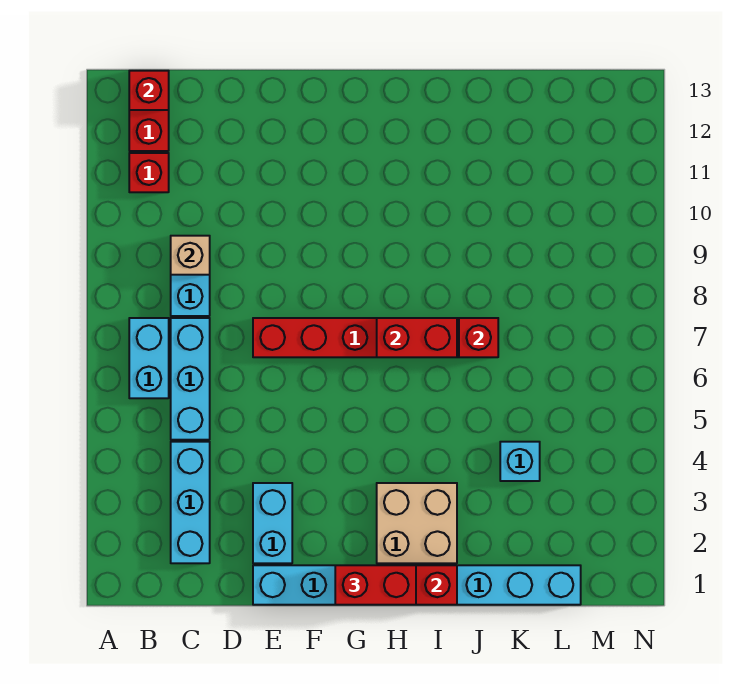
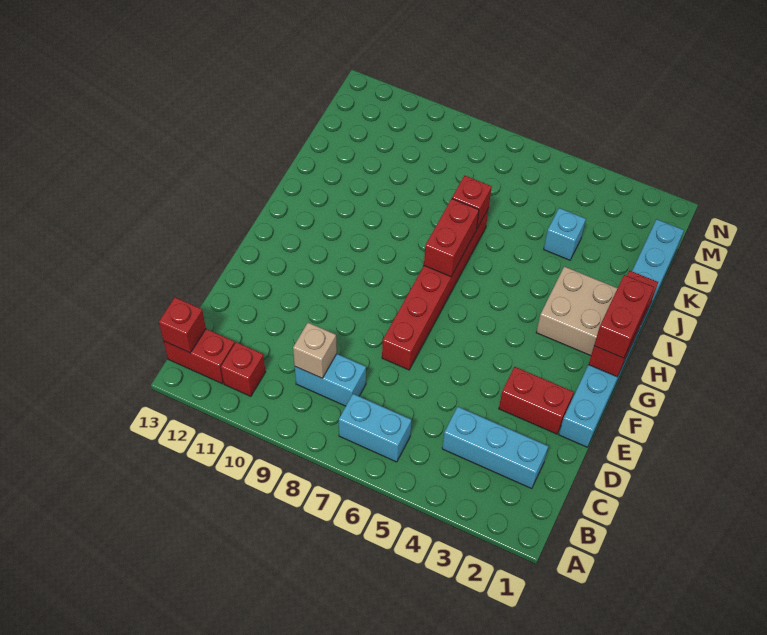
cyan brick C5:C7 level 1 -> none
cyan brick E2:E3 level 1 -> red brick E2:E3 level 1

